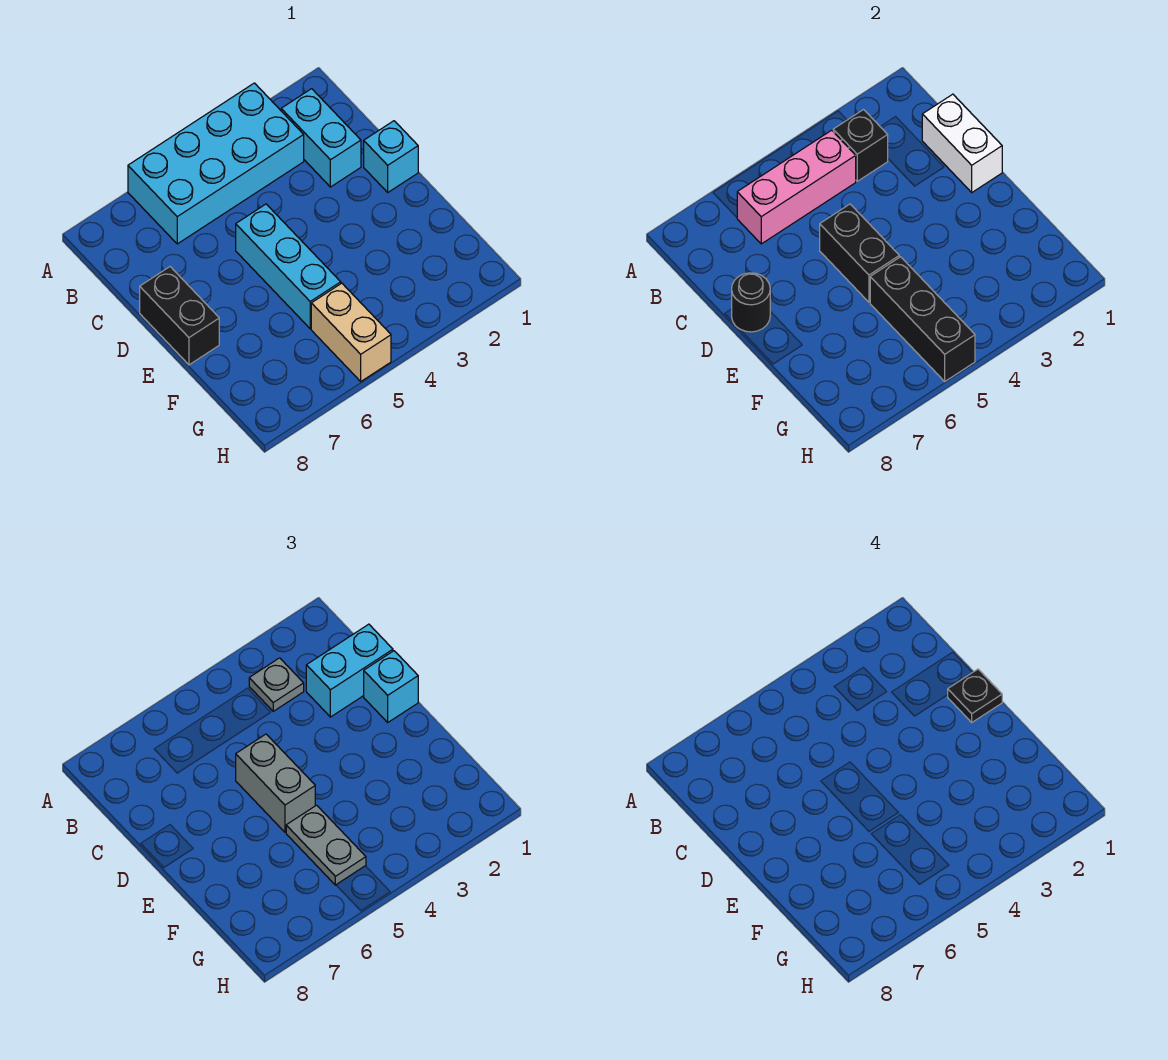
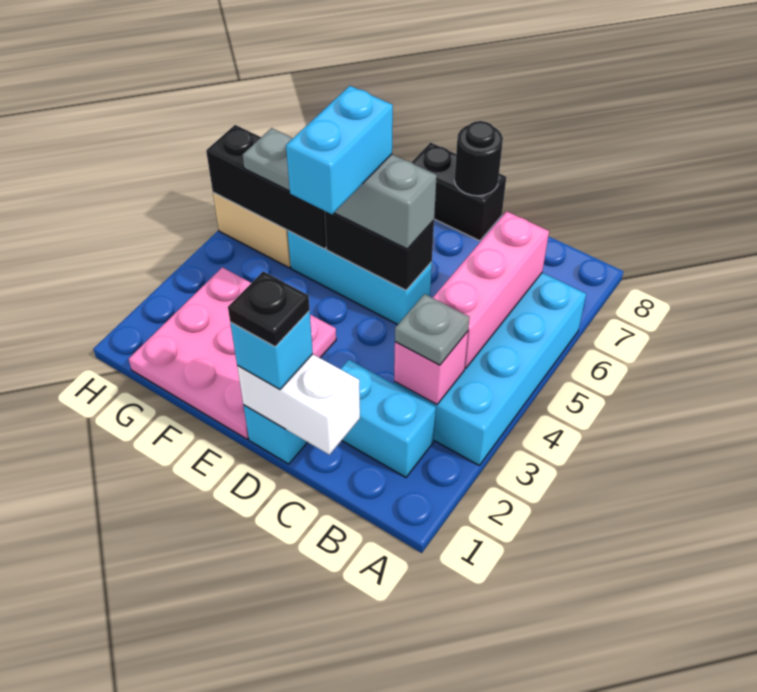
black brick B3 level 2 -> pink brick B3 level 2
cyan brick C1:C2 level 3 -> cyan brick E4:E5 level 4
none -> pink plate E1:G3 level 1

